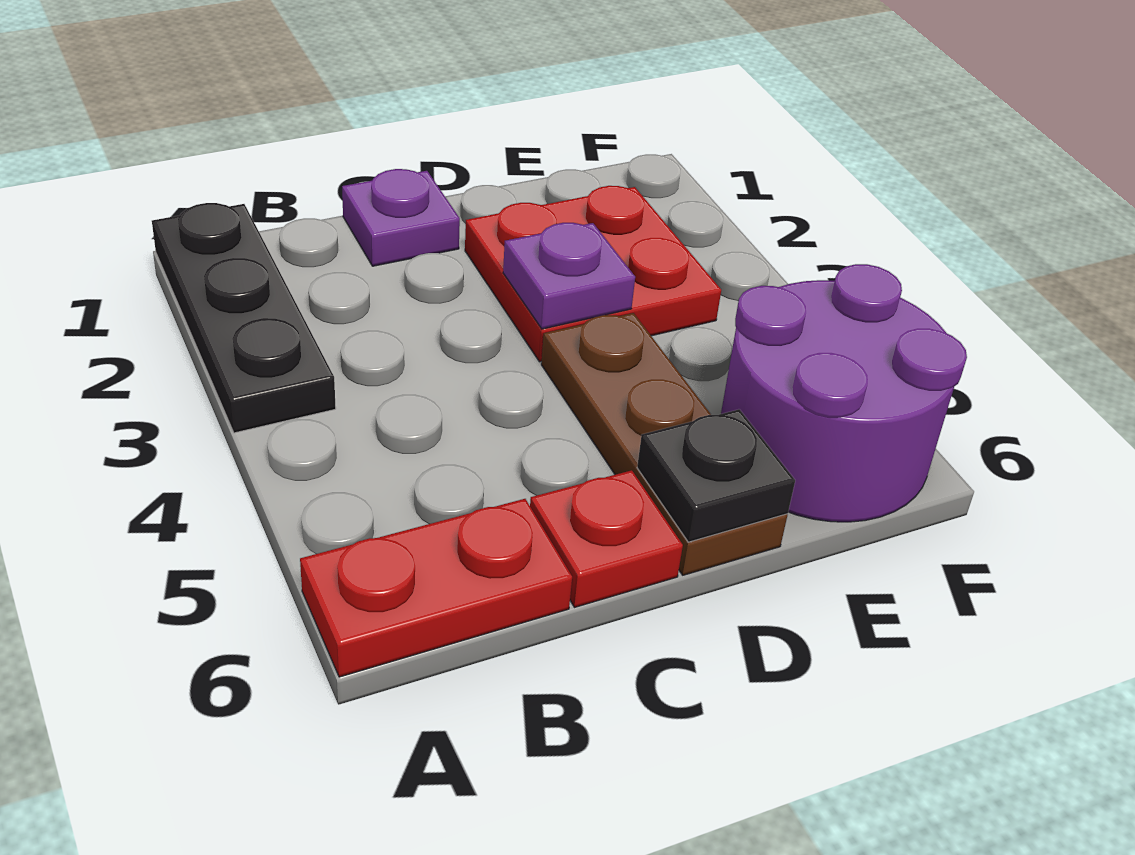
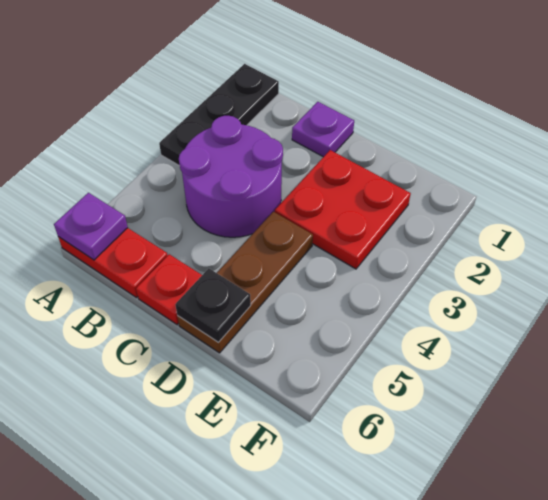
purple plate D3 level 2 -> purple plate A6 level 2
purple round brick E5:F6 level 1 -> purple round brick B3:C4 level 1

